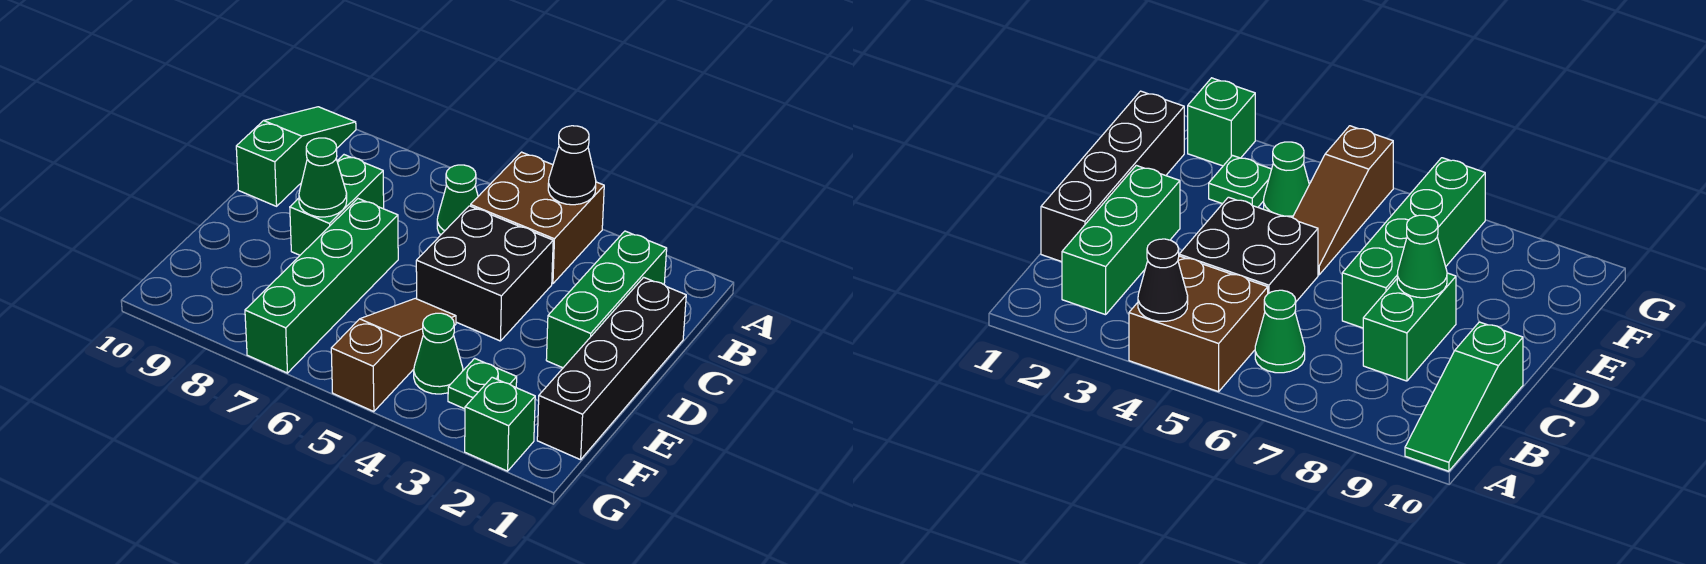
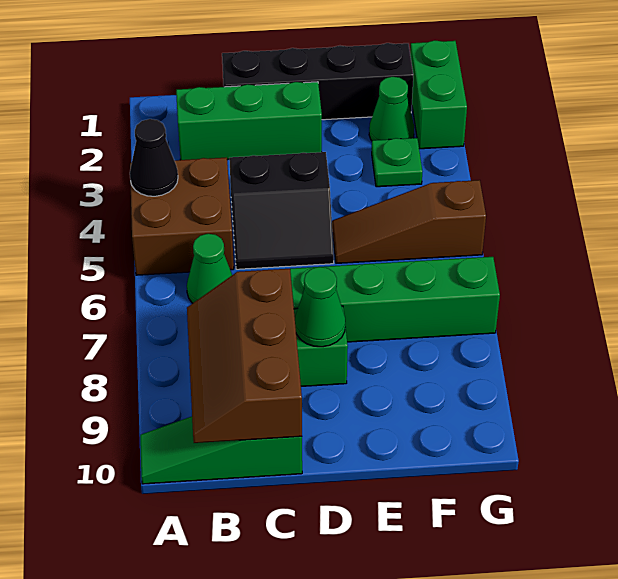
none -> brown slope B8:C10 level 2 top C
black brick C4:D5 level 1 -> black slope C4:D5 level 1 top 4
green cone F4 level 1 -> green cone F2 level 1
green brick G2 level 1 -> green brick G1:G2 level 1

